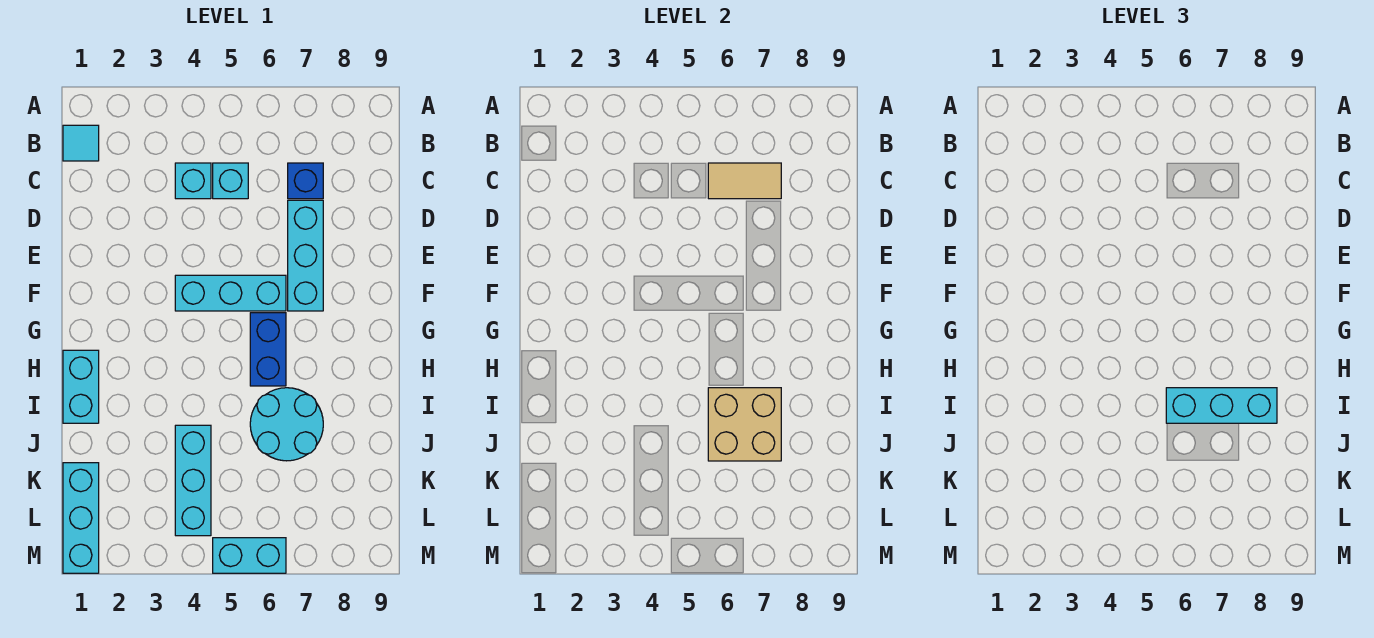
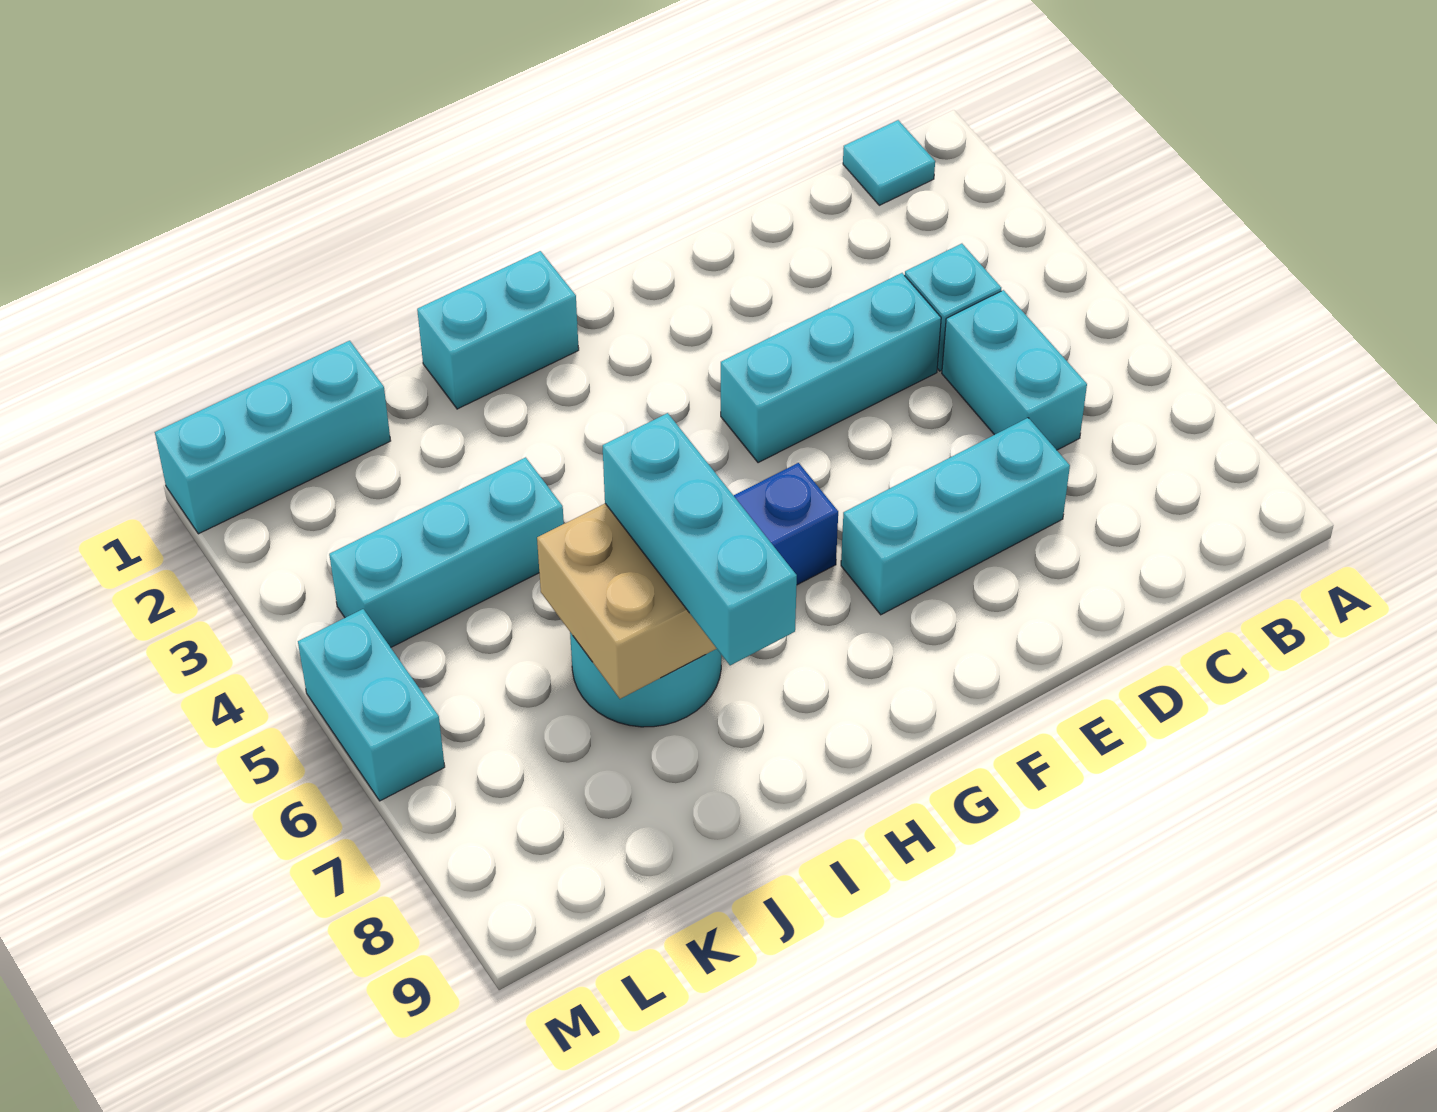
cyan brick C5 level 1 -> cyan brick C5:C6 level 1
tan tile C6:C7 level 2 -> none
blue brick C7 level 1 -> none
cyan brick F4:F6 level 1 -> cyan brick D4:F4 level 1

